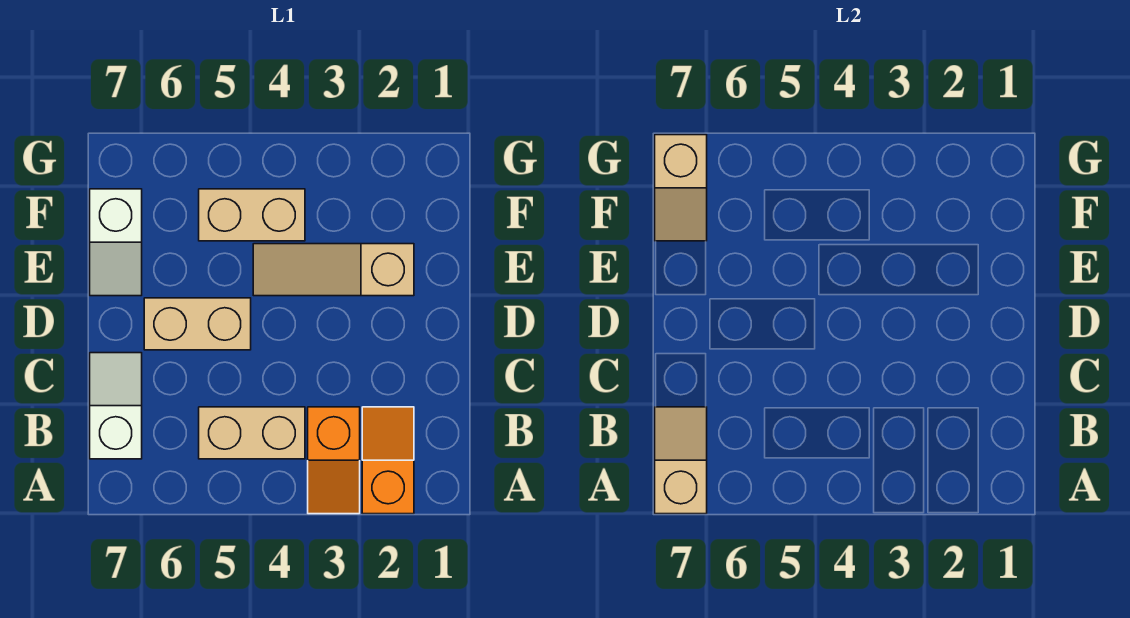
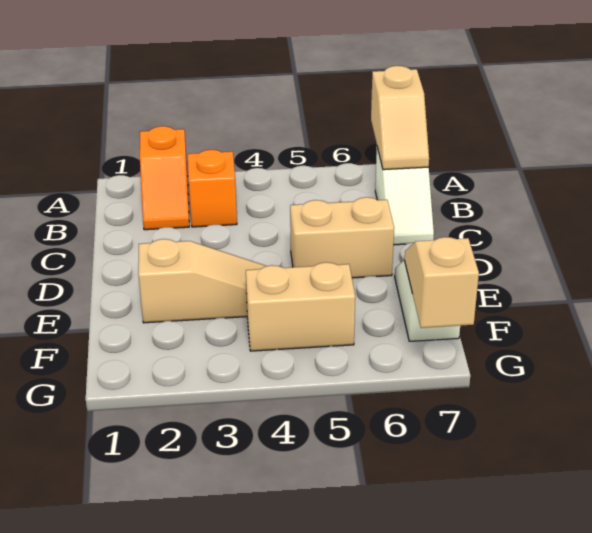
tan brick B4:B5 level 1 -> none

